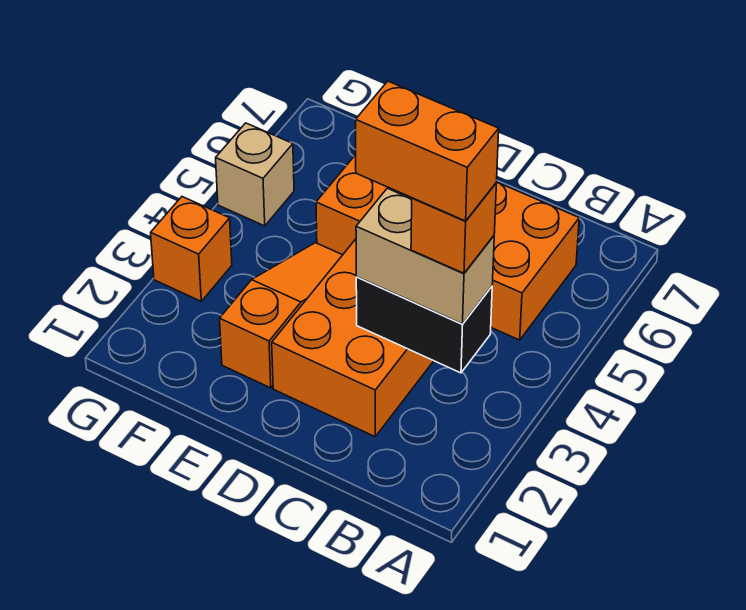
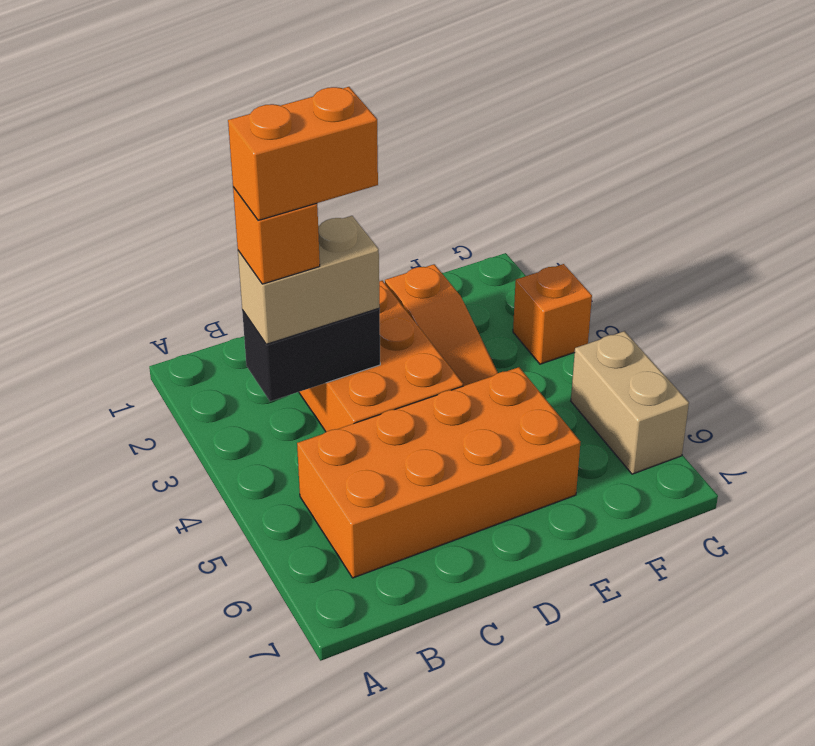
tan brick G5 level 1 -> tan brick G5:G6 level 1

